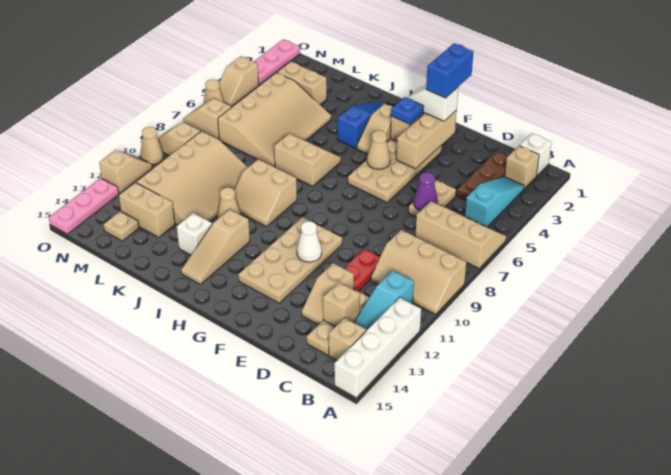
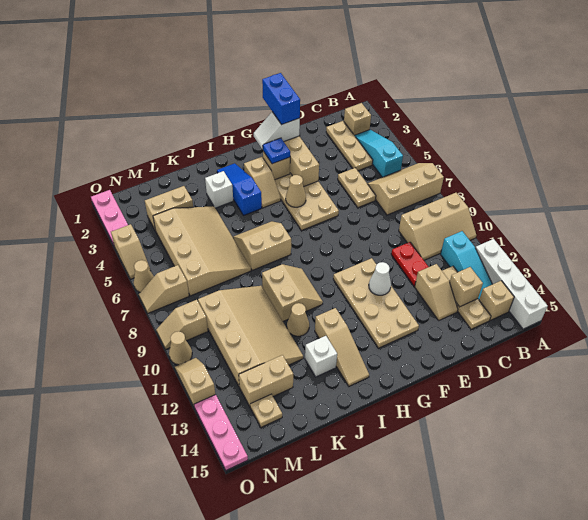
white brick B1 level 1 -> white brick J3 level 1
brown plate C2:C4 level 1 -> tan plate C2:C4 level 1
purple cone D6 level 2 -> none
tan slope I9:J10 level 1 top 9 -> tan slope I9:J10 level 1 top J

